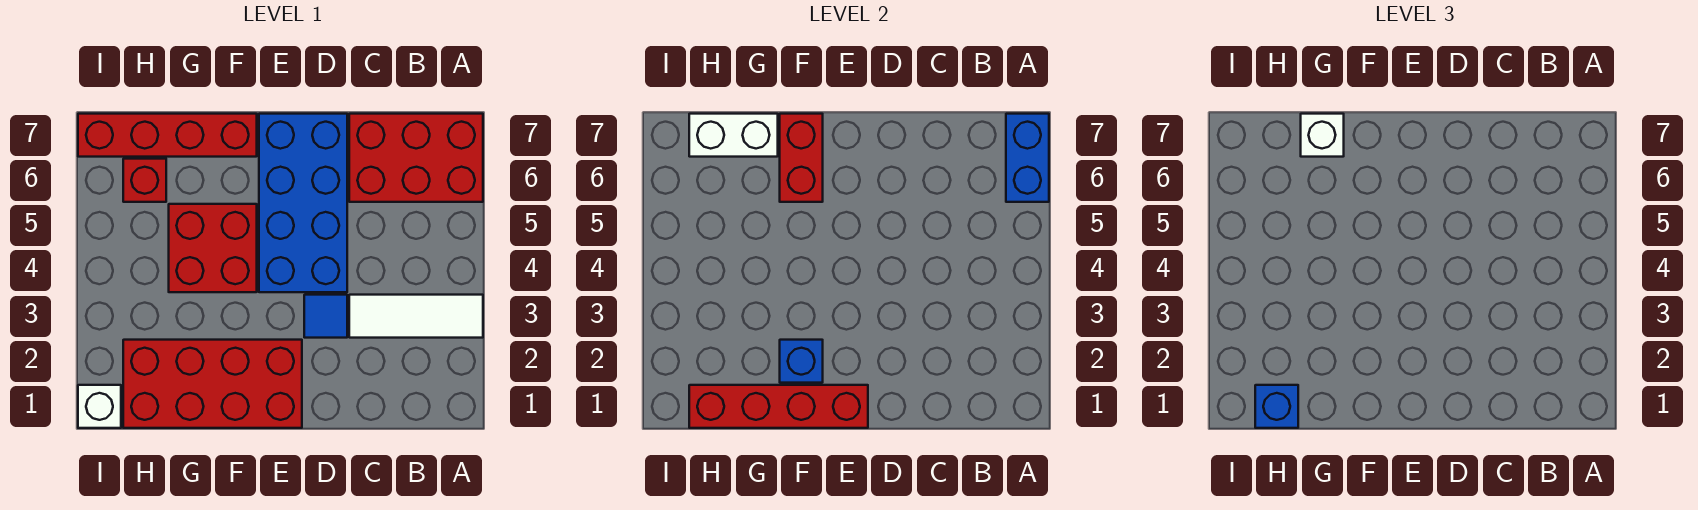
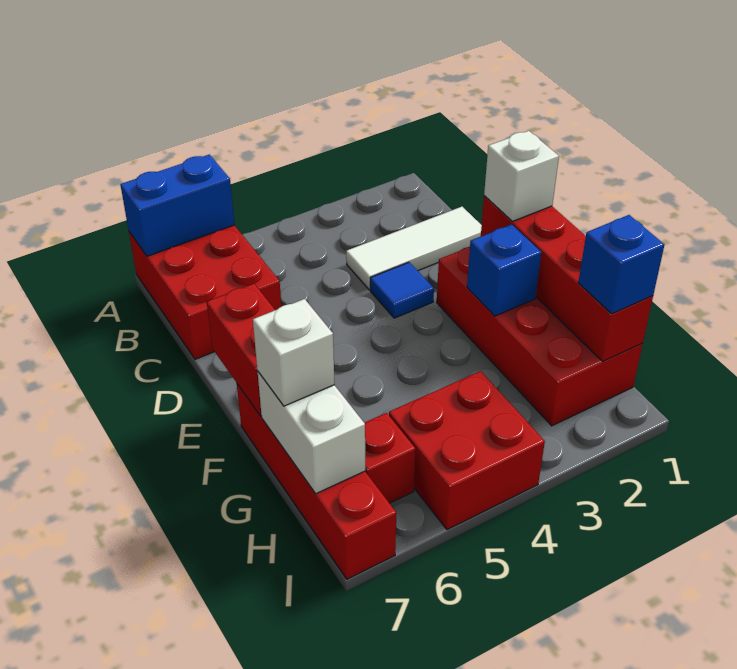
white tile A3:C3 level 1 -> white tile C1:C3 level 1
blue brick D4:E7 level 1 -> none
red brick F4:G5 level 1 -> red brick H4:I5 level 1
red brick F6:F7 level 2 -> red brick E7:F7 level 2
white brick I1 level 1 -> white brick E1 level 3

